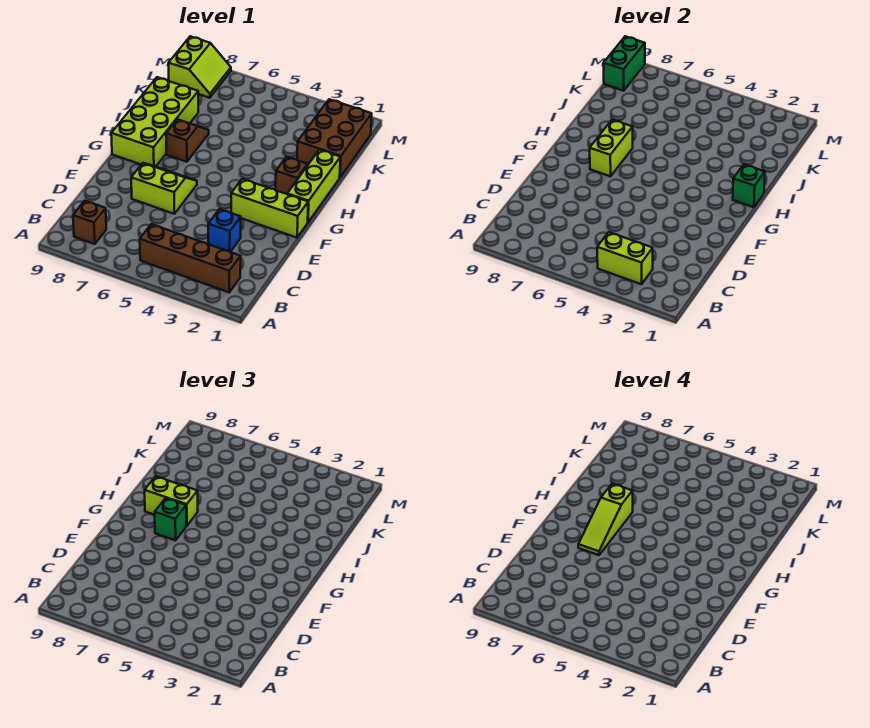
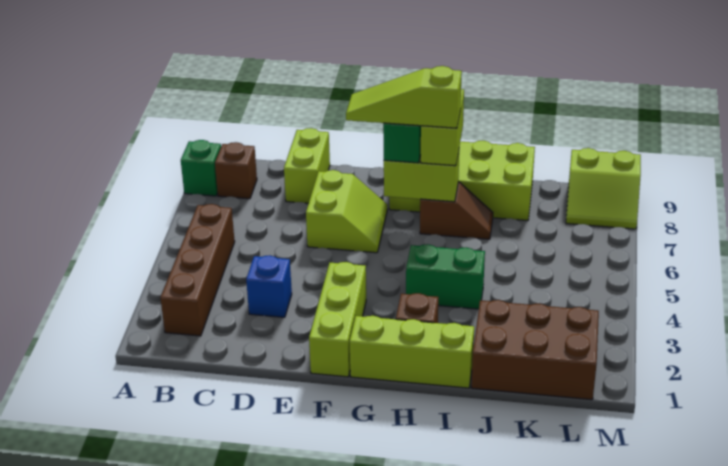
lime brick B3:B4 level 2 -> lime brick D8:D9 level 1
green brick H1 level 2 -> green brick A8 level 1
green brick L9:M9 level 2 -> green brick H4:I4 level 1

